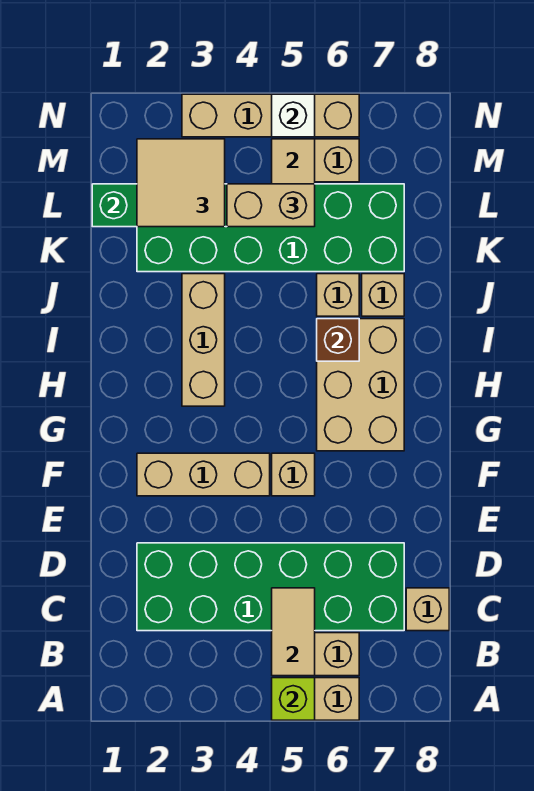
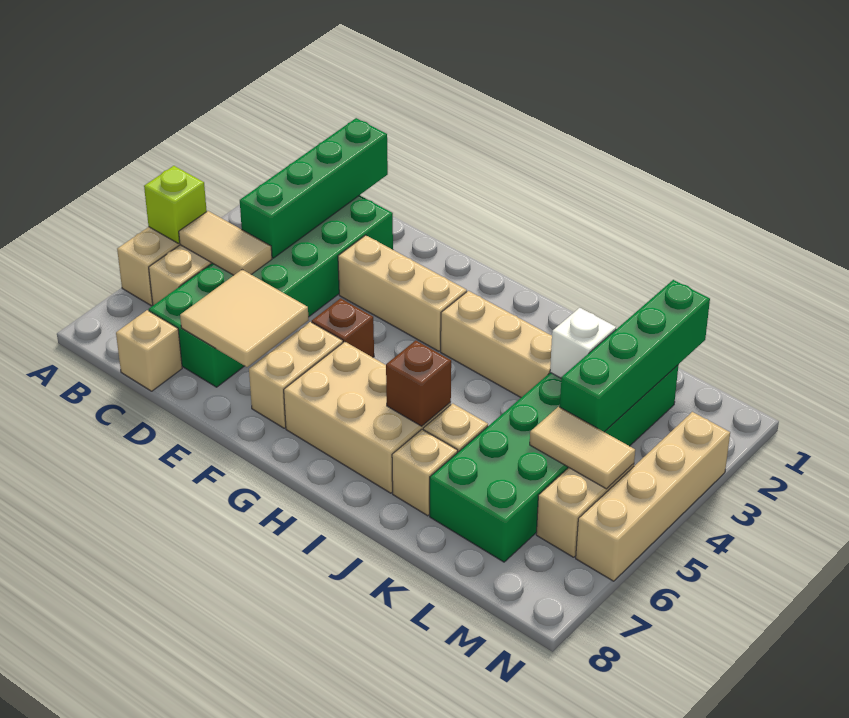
none -> green brick C1:C4 level 2
tan brick F2:F4 level 1 -> tan brick E3:G3 level 1
tan brick F5 level 1 -> brown brick F5 level 1
tan tile L2:M3 level 3 -> tan tile D6:E7 level 2
tan brick L4:L5 level 3 -> tan brick F6:F7 level 1
white brick N5 level 2 -> white brick K3 level 2

